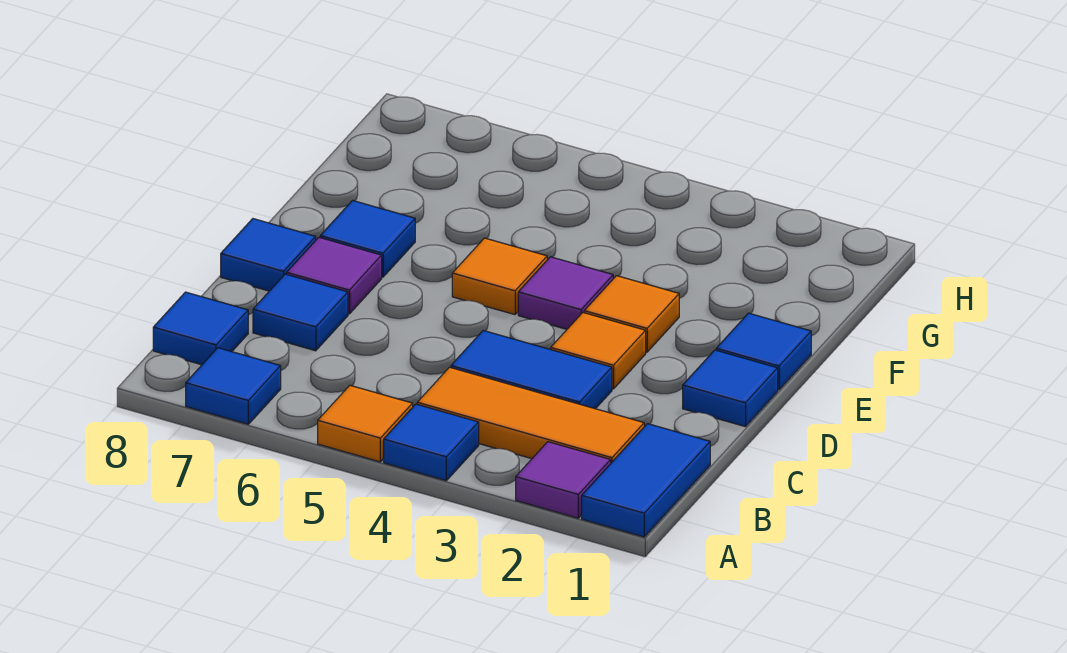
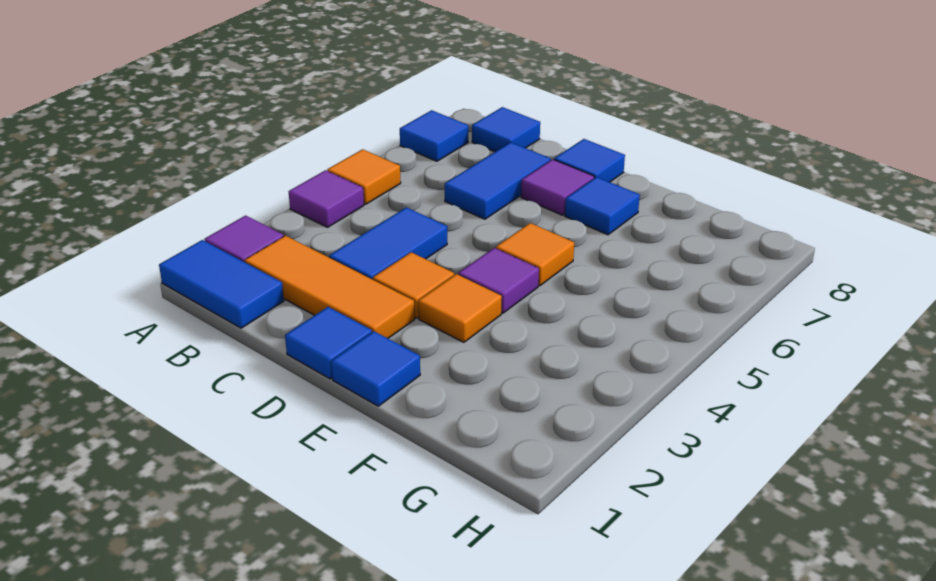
blue tile A4 level 1 -> purple tile A4 level 1
orange tile B2:B4 level 1 -> orange tile B2:D2 level 1
blue tile C7 level 1 -> blue tile C6:C7 level 1

